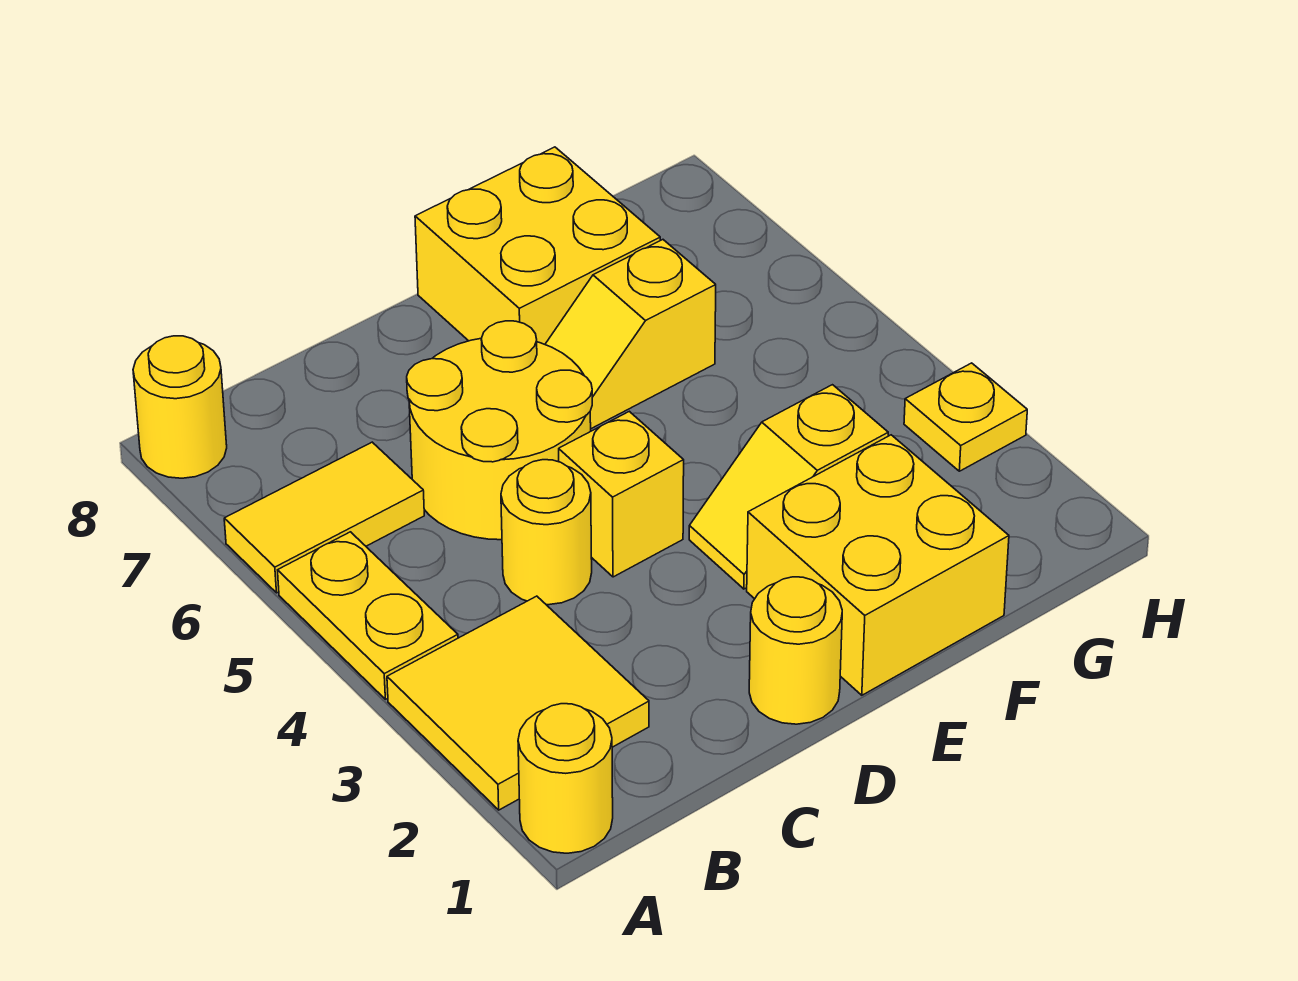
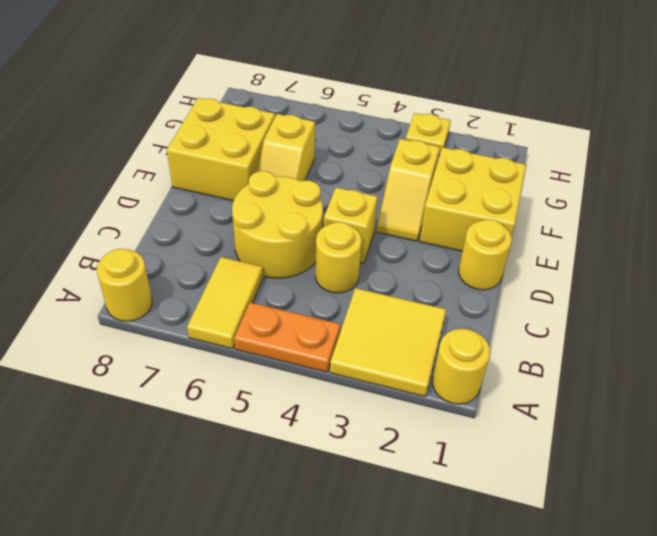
yellow plate A4:A5 level 1 -> orange plate A4:A5 level 1

